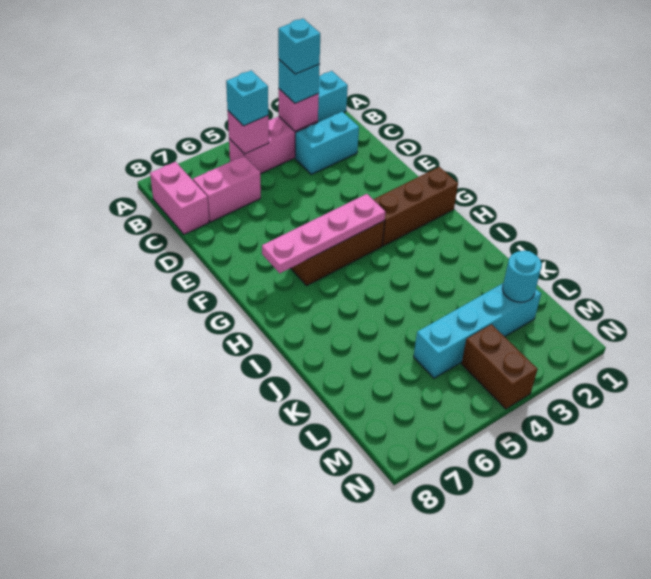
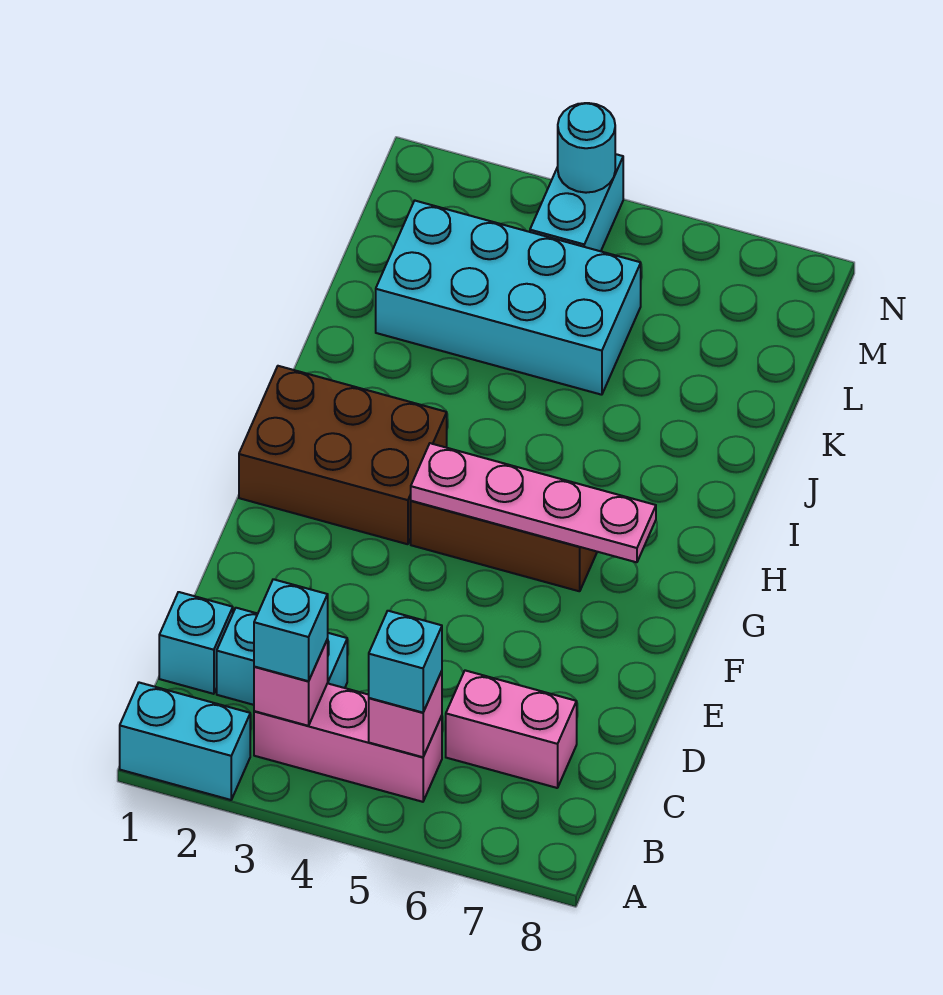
cyan brick B3 level 4 -> cyan brick C1 level 1
pink brick B8:C8 level 1 -> none
brown brick G1:G3 level 1 -> brown brick G1:H3 level 1
cyan brick L2:L5 level 1 -> cyan brick K2:L5 level 1
cyan round brick L2 level 2 -> cyan round brick N4 level 2
brown brick M4:N4 level 1 -> cyan brick M4:N4 level 1

